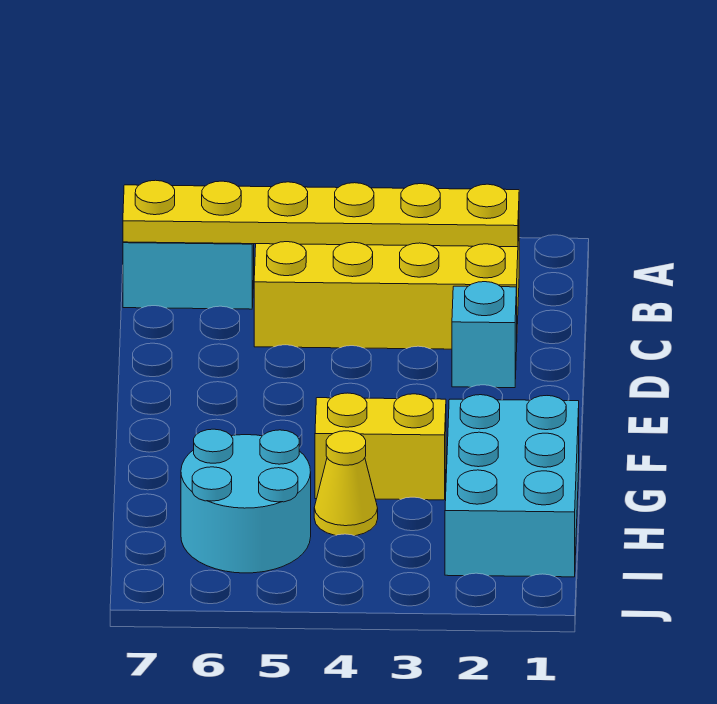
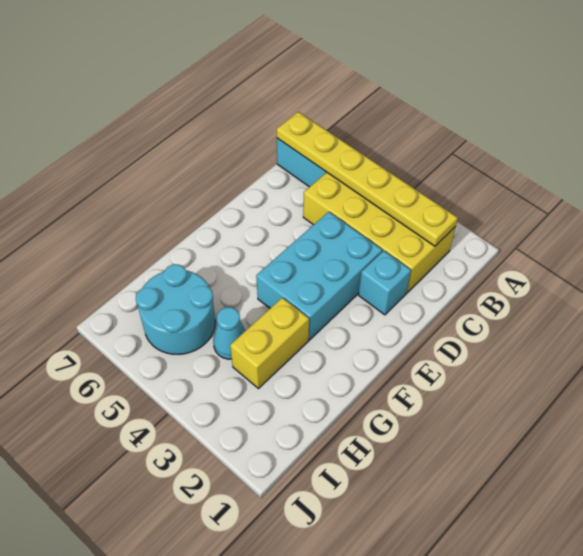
cyan brick G1:I2 level 1 -> cyan brick D3:F4 level 1
yellow brick G3:G4 level 1 -> yellow brick G3:H3 level 1
yellow cone H4 level 1 -> cyan cone H4 level 1

